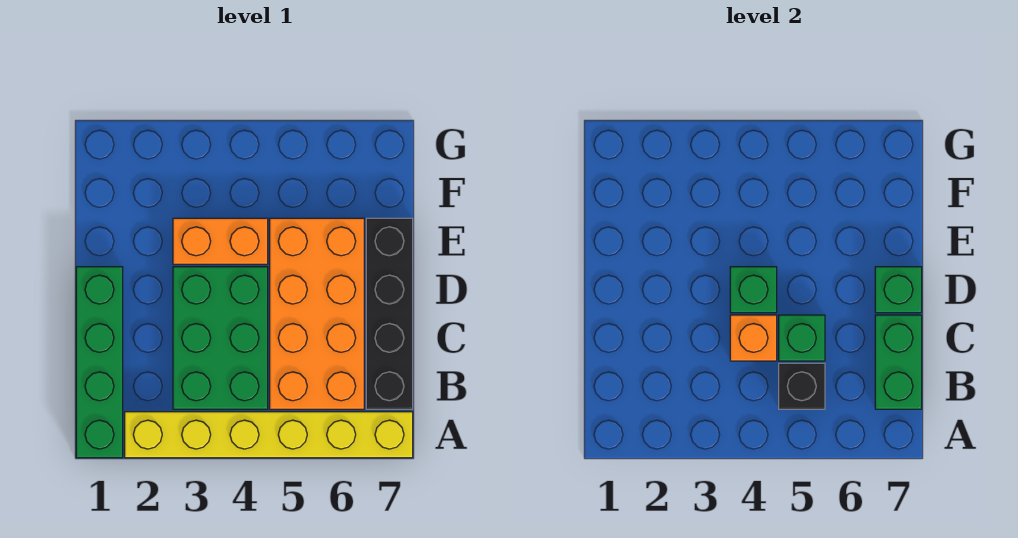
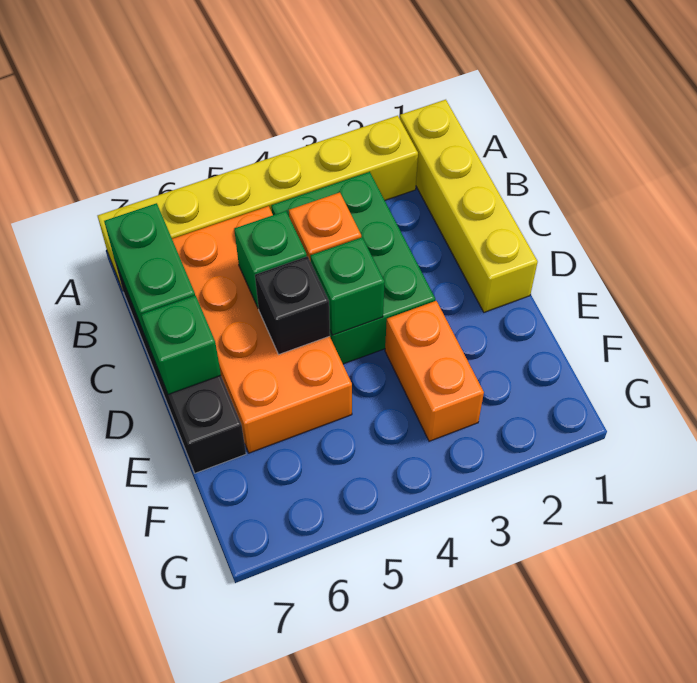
green brick A1:D1 level 1 -> yellow brick A1:D1 level 1
black brick B5 level 2 -> black brick D5 level 2
orange brick E3:E4 level 1 -> orange brick E3:F3 level 1

